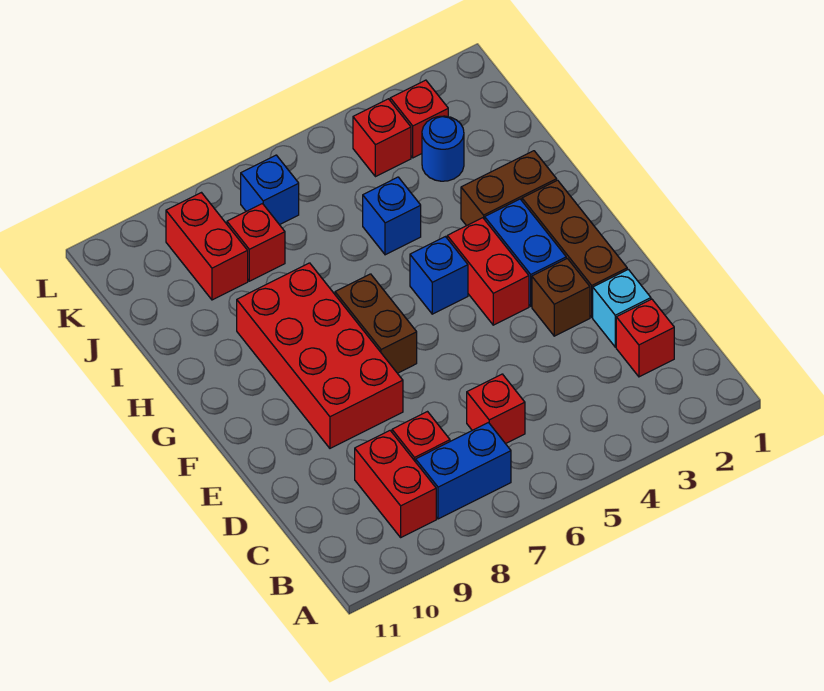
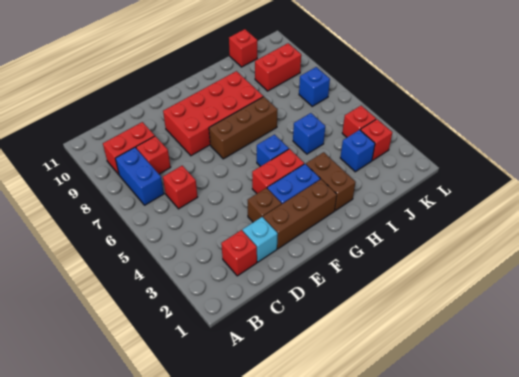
brown brick F7:G7 level 1 -> brown brick F7:H7 level 1
blue round brick J3 level 1 -> blue brick J3 level 1
red brick J8 level 1 -> red brick J11 level 1

